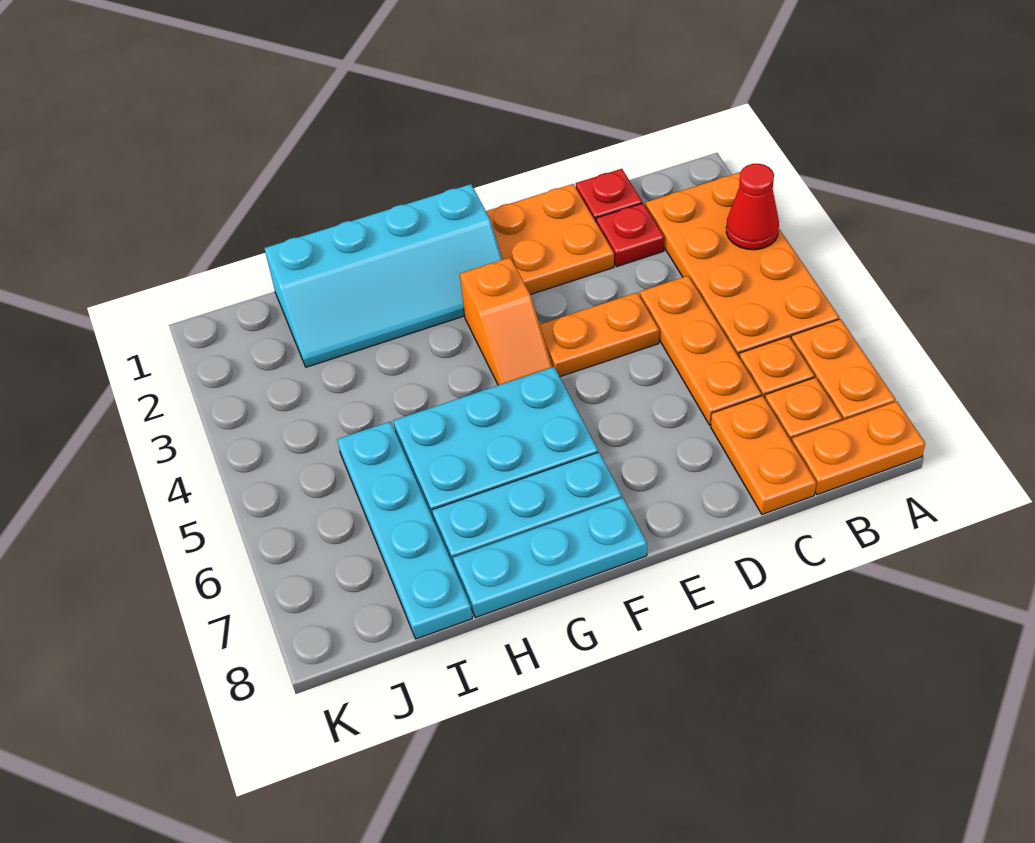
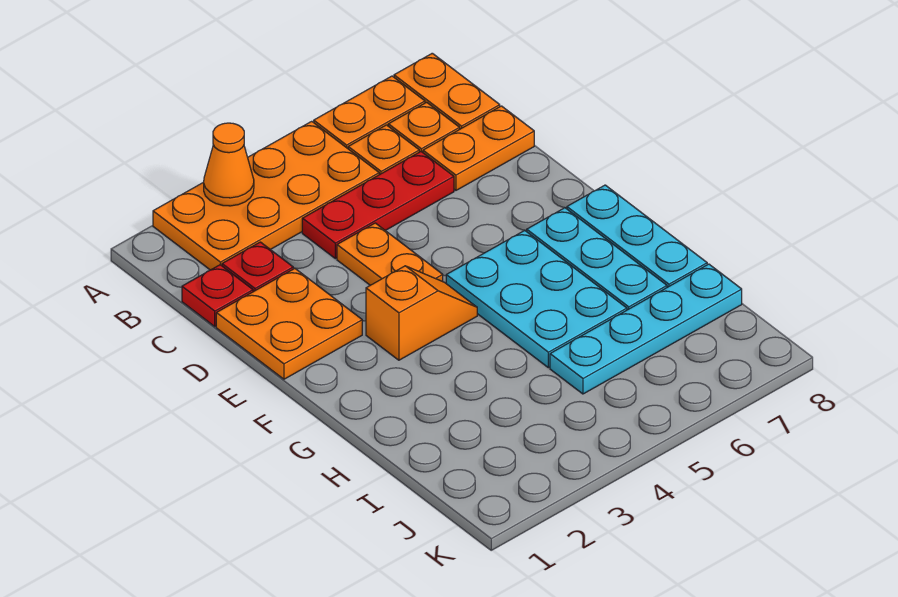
red cone A3 level 2 -> orange cone A3 level 2
orange plate C4:C6 level 1 -> red plate C4:C6 level 1
cyan slope F1:I2 level 1 top 1 -> none

